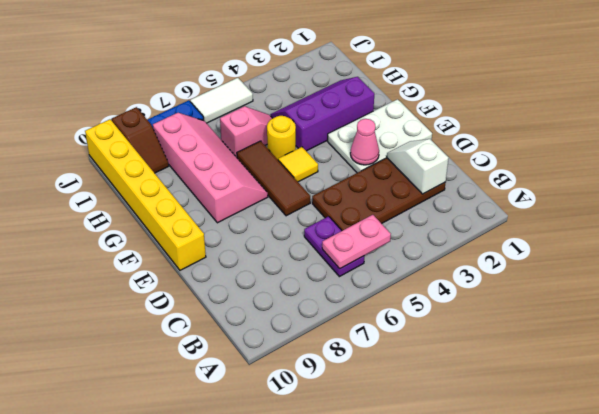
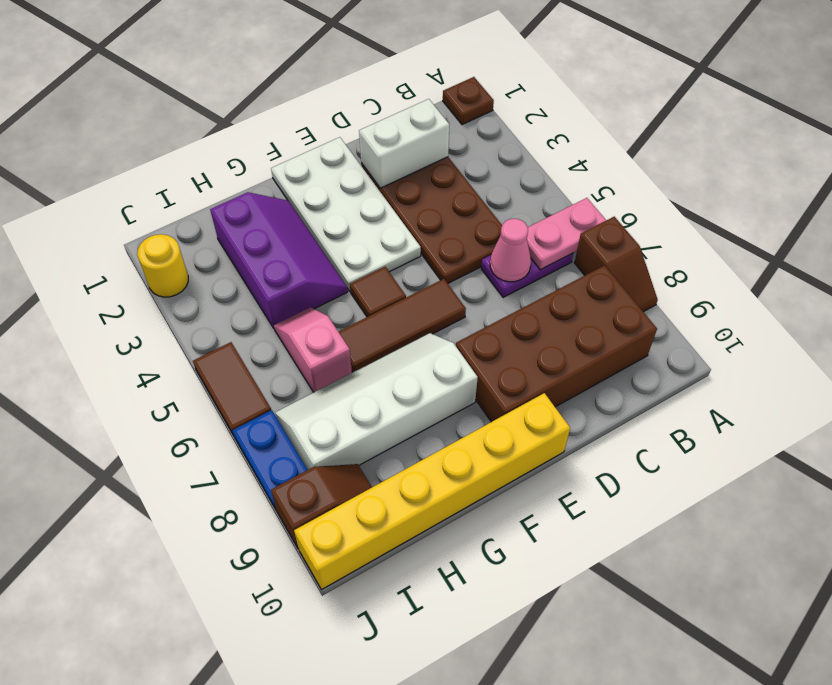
none -> brown plate A1 level 1
none -> brown slope A7:A8 level 1 top 7
pink plate B5:B6 level 2 -> pink plate A6:B6 level 2
none -> brown brick B8:E9 level 1
white slope C2:D2 level 2 top C -> white brick C2:D2 level 2
white plate E1:F3 level 1 -> white plate E1:F4 level 1
pink cone E3 level 2 -> pink cone C6 level 2
yellow tile F5 level 1 -> brown tile F5 level 1
pink slope F7:I8 level 1 top 8 -> white slope F7:I8 level 1 top 8
purple slope G2:H4 level 1 top G -> purple slope G2:H4 level 1 top H
yellow round brick G5 level 1 -> yellow round brick J2 level 1
white tile J5:J6 level 1 -> brown tile J5:J6 level 1

